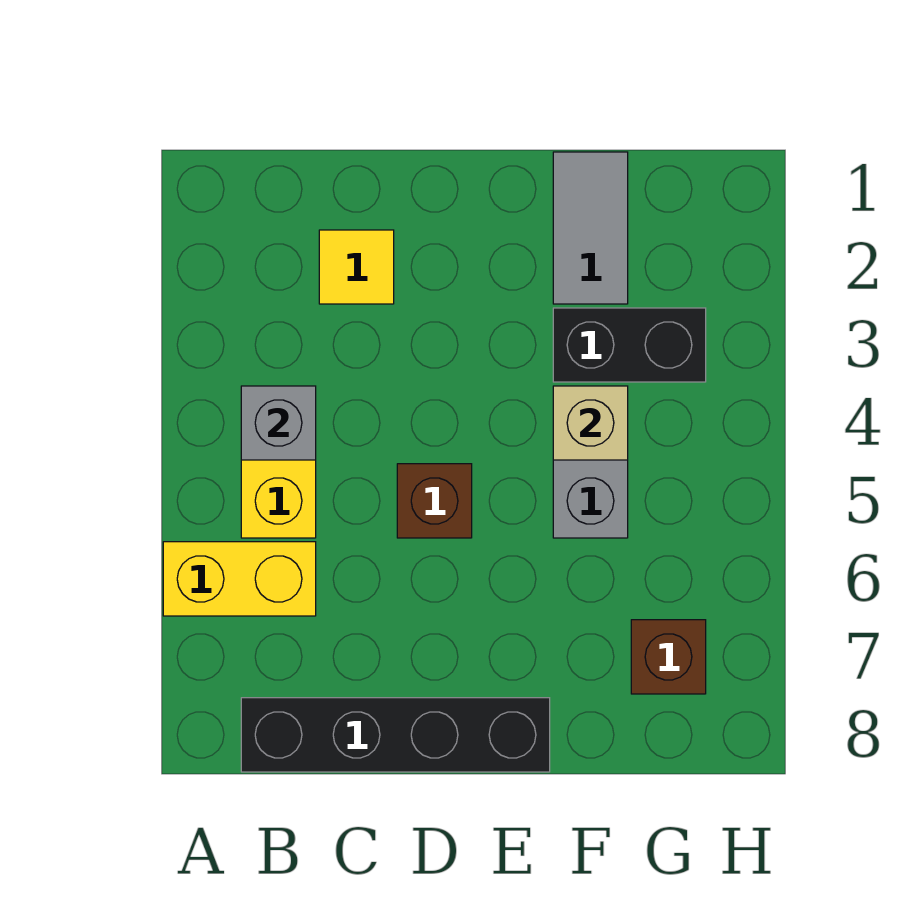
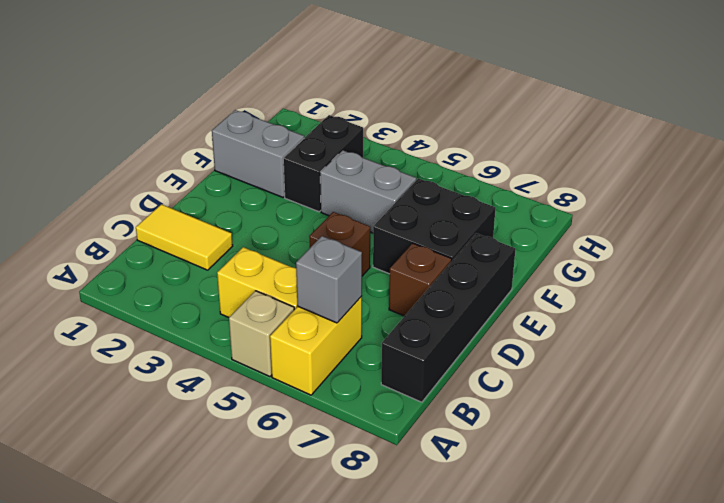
grey brick B4 level 2 -> grey brick B6 level 2
yellow tile C2 level 1 -> yellow tile C1:C2 level 1
none -> black brick E6:F7 level 1
grey tile F1:F2 level 1 -> grey brick F1:F2 level 1
tan brick F4 level 2 -> tan brick A5 level 1
brown brick G7 level 1 -> brown brick D7 level 1

